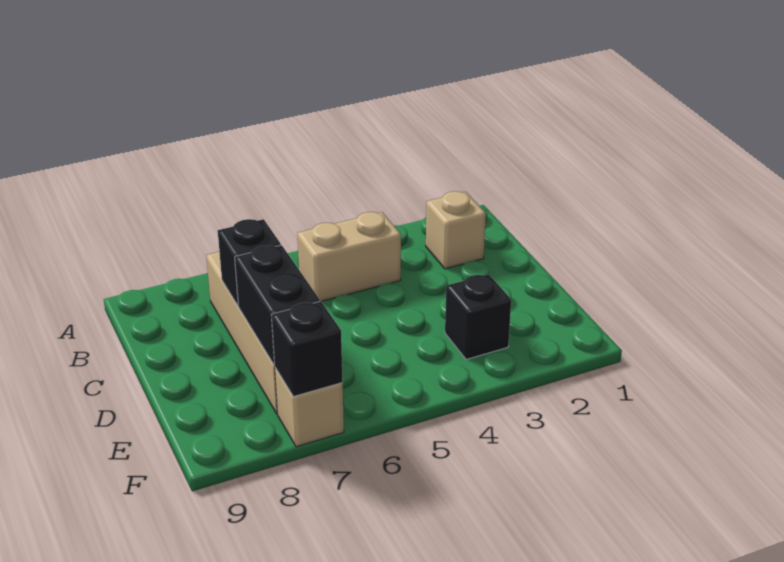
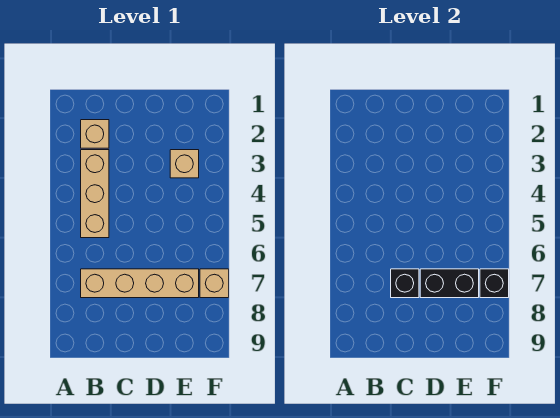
tan brick B4:B5 level 1 -> tan brick B3:B5 level 1
black brick E3 level 1 -> tan brick E3 level 1

